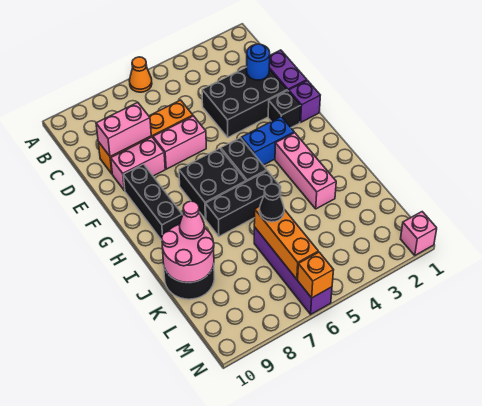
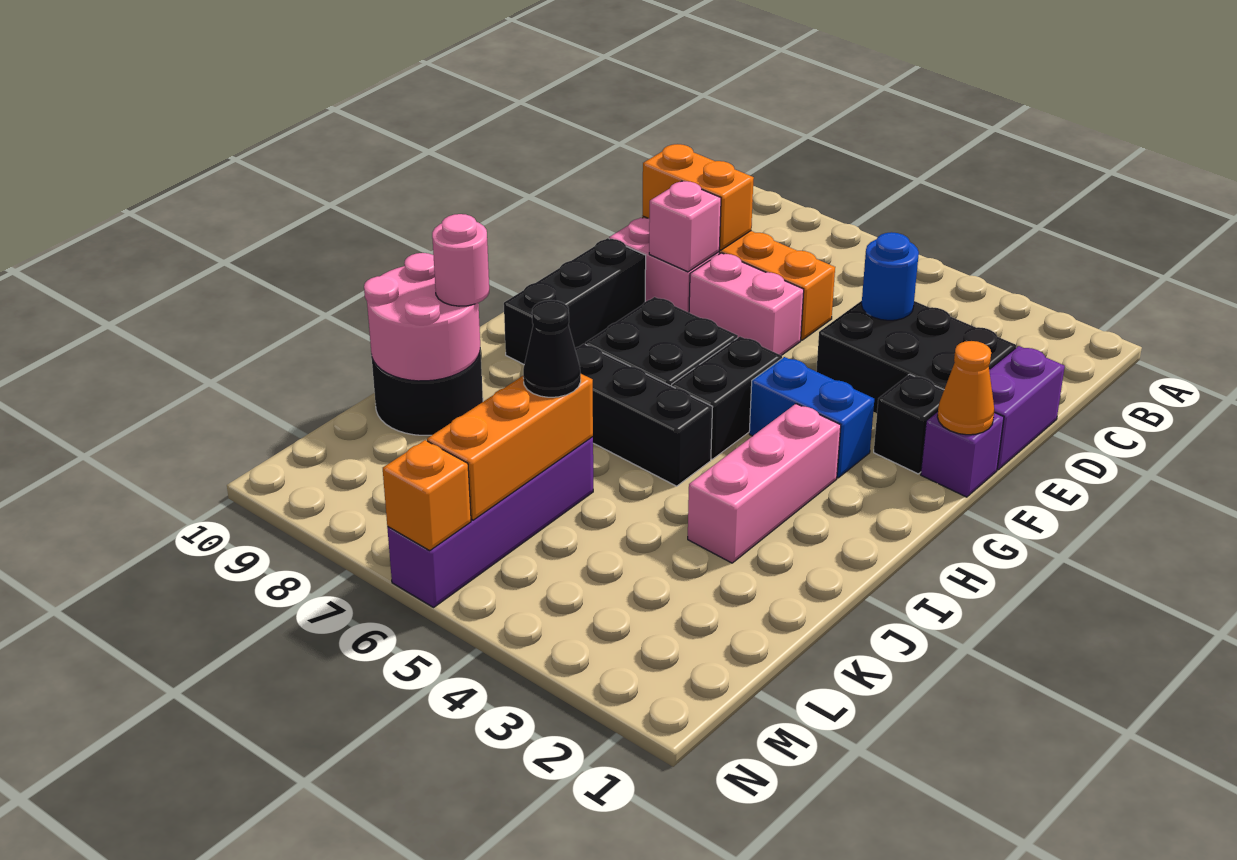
orange cone A6 level 1 -> orange cone F1 level 2
blue round brick D2 level 2 -> blue round brick D4 level 2
pink brick D8:D9 level 2 -> orange brick D8:D9 level 2
pink cone J9 level 3 -> pink round brick J9 level 3
pink brick N1 level 1 -> pink brick E8 level 2

